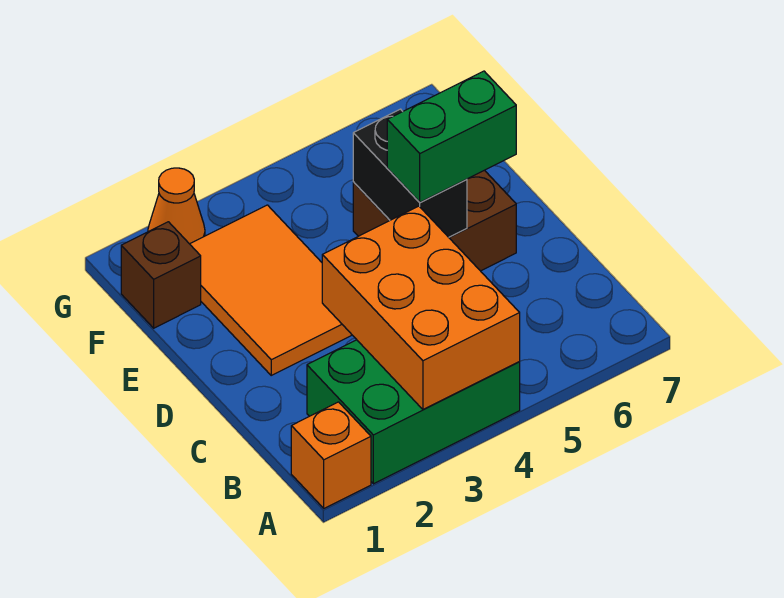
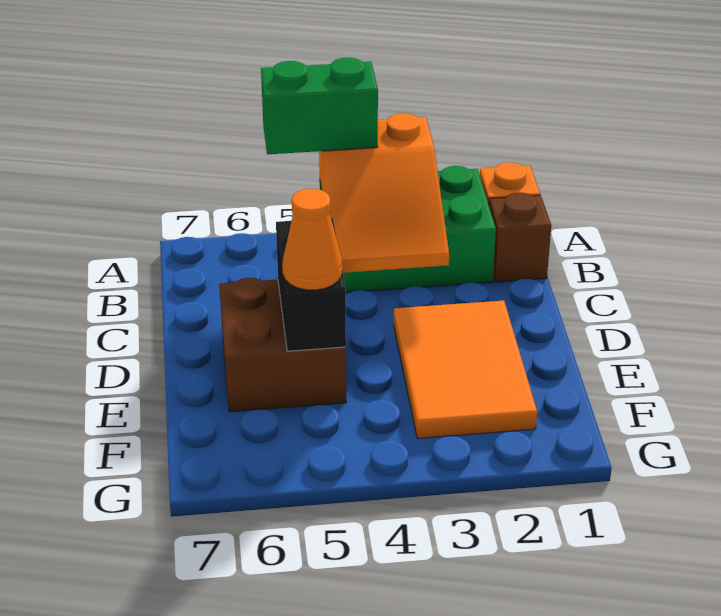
orange brick A3:C4 level 2 -> orange slope A3:C4 level 2 top A
green brick D5:D6 level 3 -> green brick A4:A5 level 3
brown brick F1 level 1 -> brown brick B1 level 1
orange cone G2 level 1 -> orange cone E5 level 3

